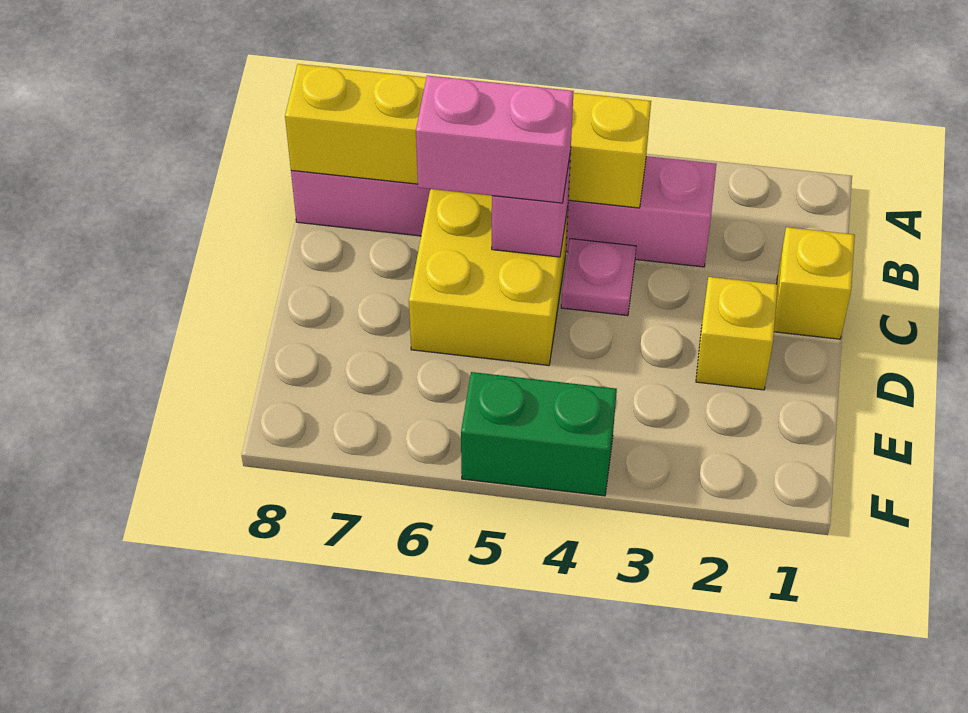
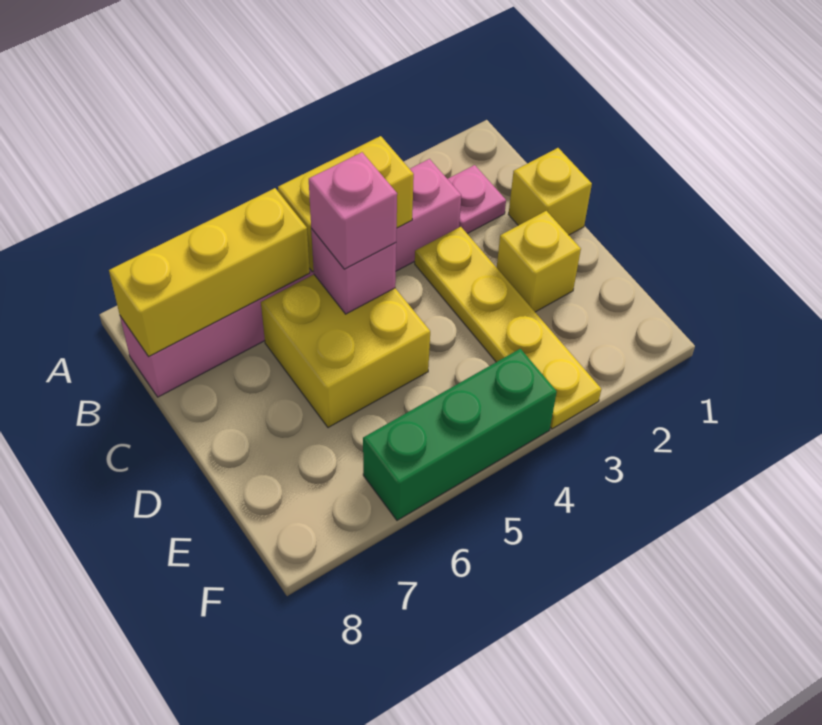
none -> yellow plate C3:F3 level 1
pink plate C4 level 1 -> pink plate B2 level 1
pink brick C5:C6 level 3 -> pink brick C5 level 3
green brick F4:F5 level 1 -> green brick F4:F6 level 1

